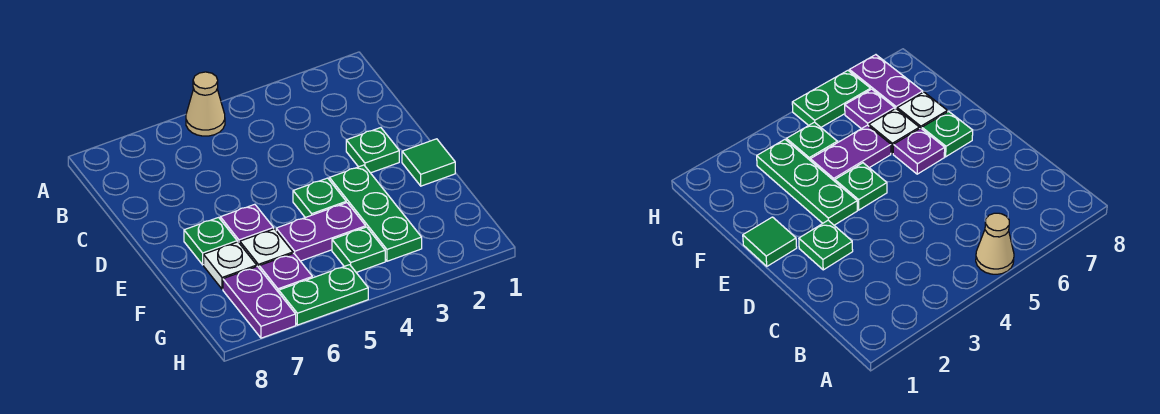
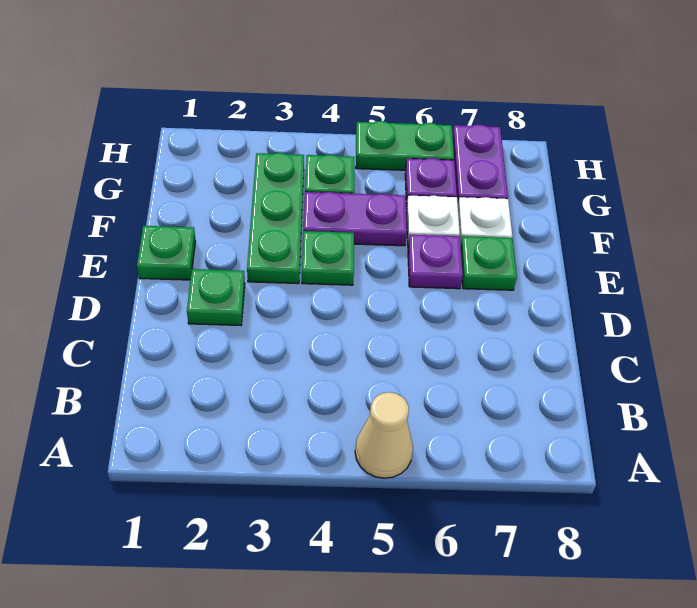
green tile E1 level 1 -> green plate E1 level 1

